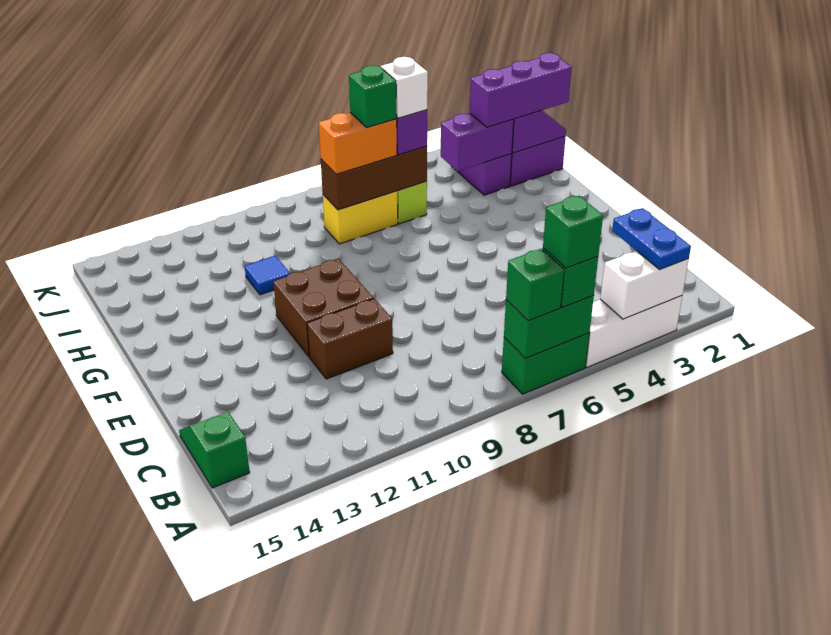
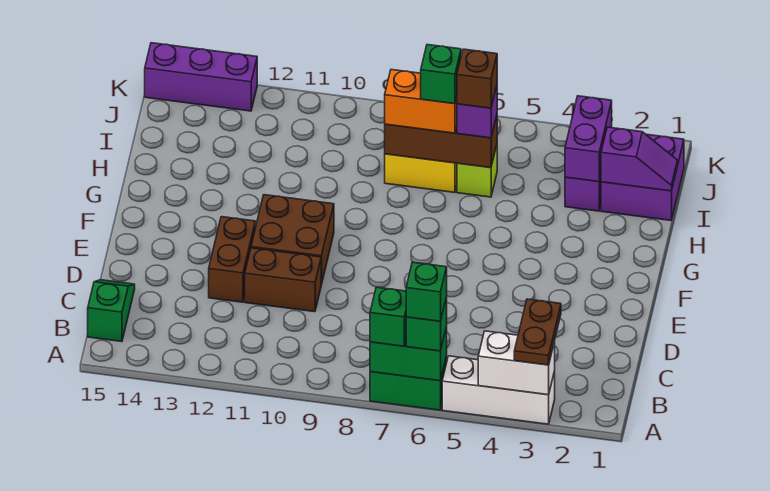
blue plate A3:B3 level 3 -> brown plate A3:B3 level 3
none -> brown brick D12:E12 level 1
blue tile H11 level 1 -> none
purple brick I1:I3 level 3 -> purple brick K13:K15 level 1
purple brick I3:I4 level 2 -> purple brick I3:J3 level 2
white brick I6 level 4 -> brown brick I6 level 4

